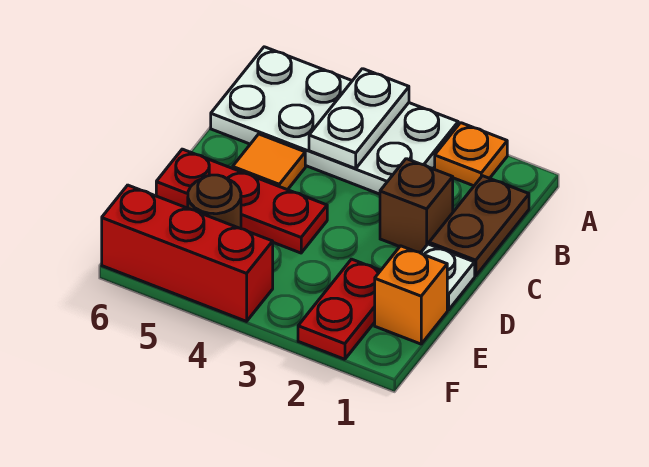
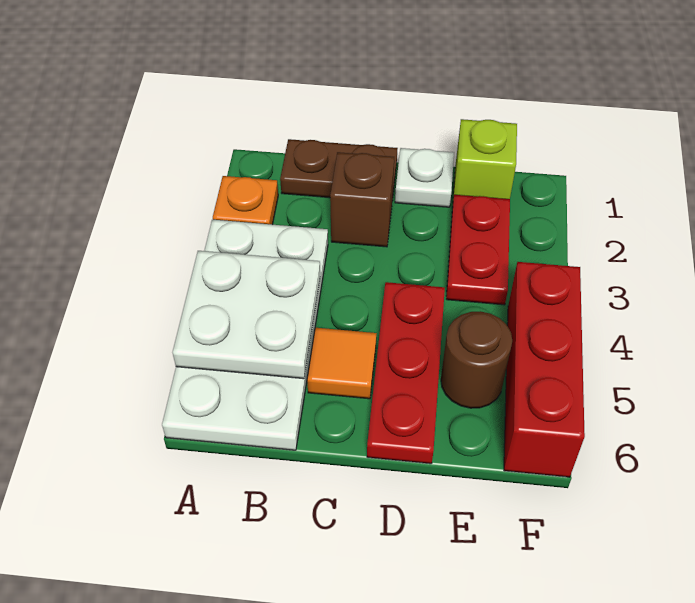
white plate A4:B4 level 2 -> white plate A4:B5 level 2
orange brick E1 level 1 -> lime brick E1 level 1
red plate E2:F2 level 1 -> red plate E2:E3 level 1

